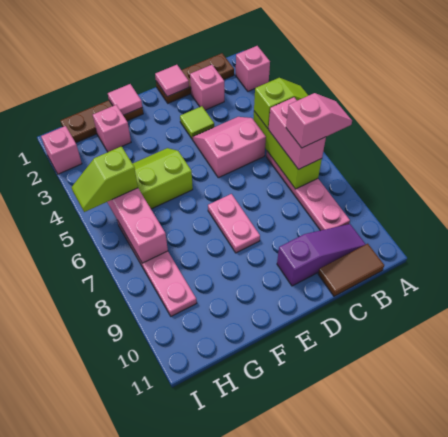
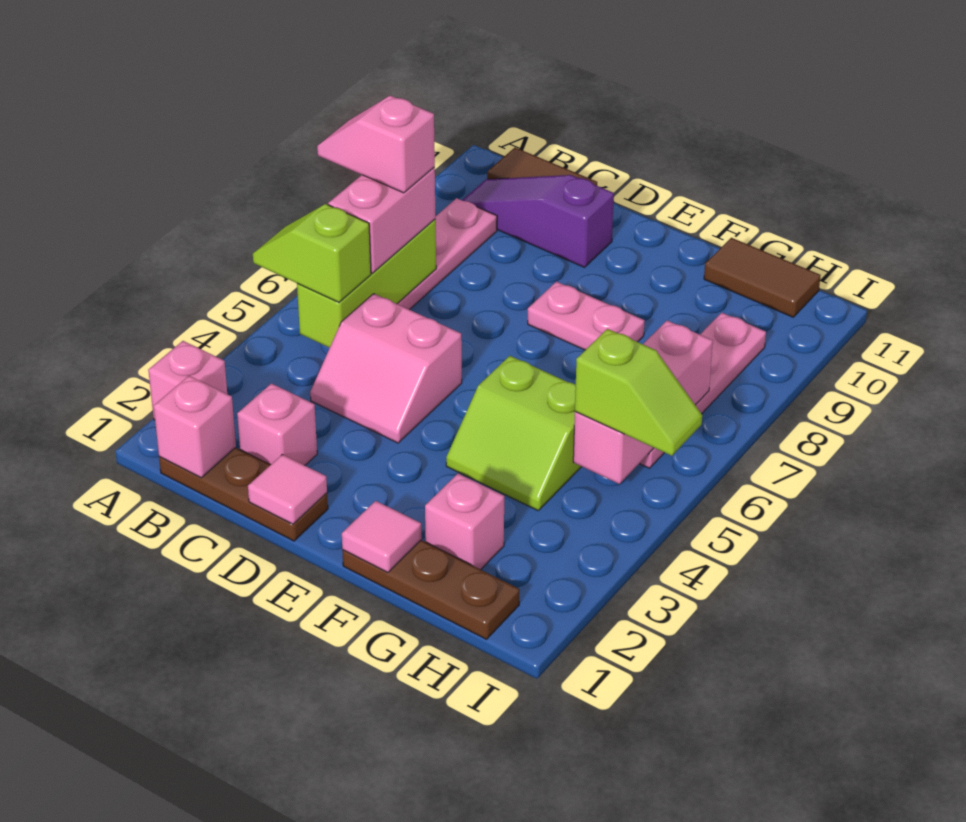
lime tile D3 level 1 -> none
pink plate E7:E8 level 1 -> pink plate E8:F8 level 1
none -> brown tile G11:H11 level 1
pink brick I2 level 1 -> pink brick B1 level 2

